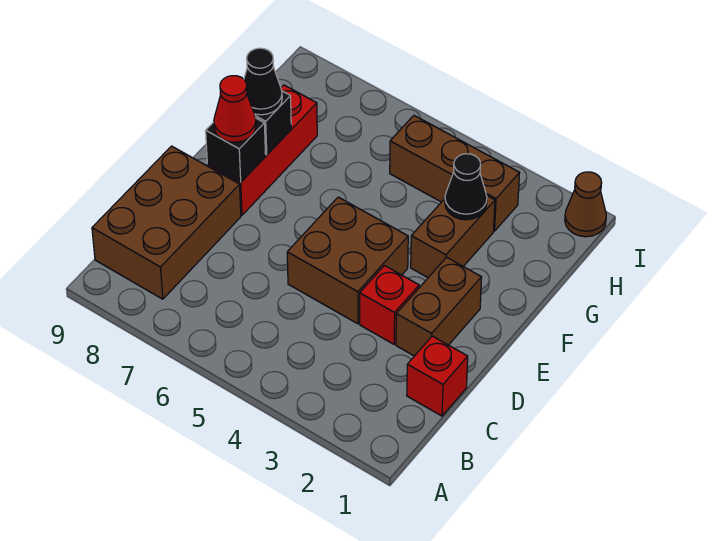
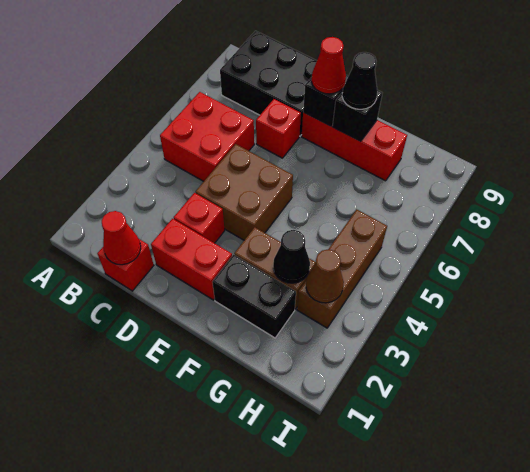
none -> red brick B5:C6 level 1
brown brick B8:D9 level 1 -> black brick B8:D9 level 1
none -> red cone C1 level 2
brown brick D2:E2 level 1 -> red brick D2:E2 level 1
none -> red brick D7 level 1
none -> black brick F2:G2 level 1
brown cone I1 level 1 -> brown cone H3 level 2

